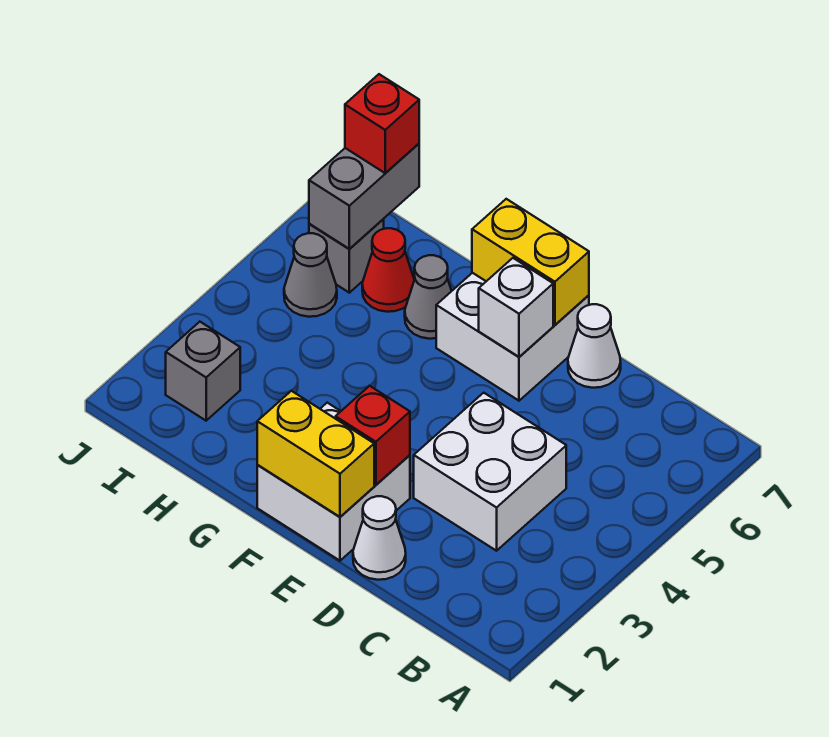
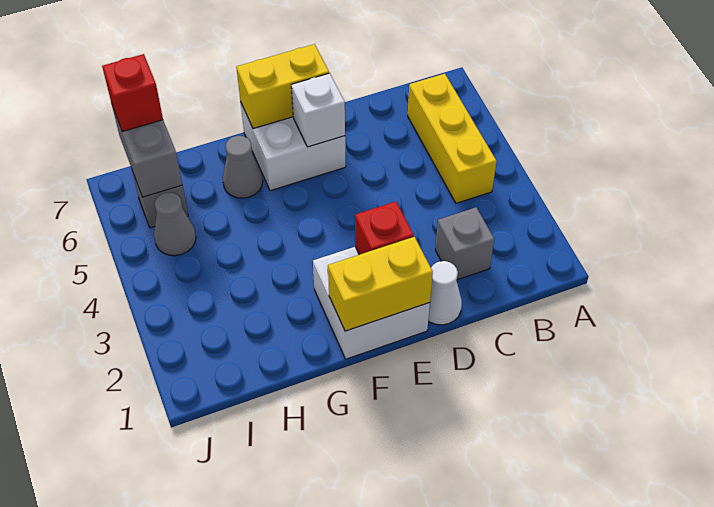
none -> yellow brick B4:B6 level 1
white brick C3:D4 level 1 -> none
white cone D7 level 1 -> none
red cone H6 level 1 -> none
grey brick I2 level 1 -> grey brick C2 level 1

